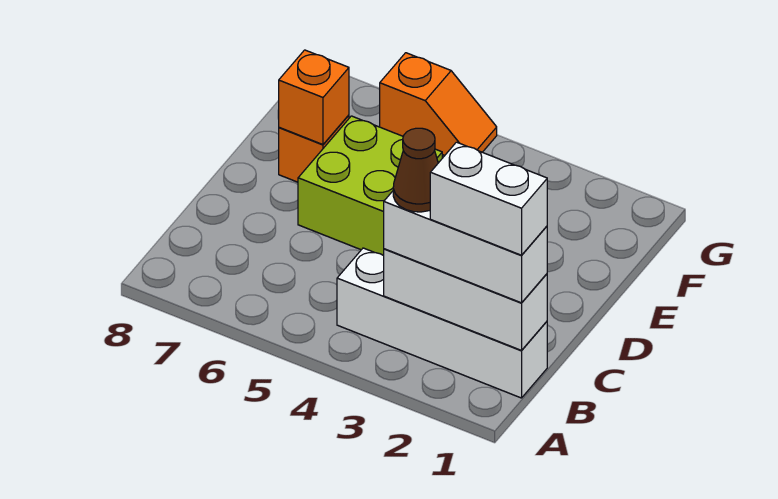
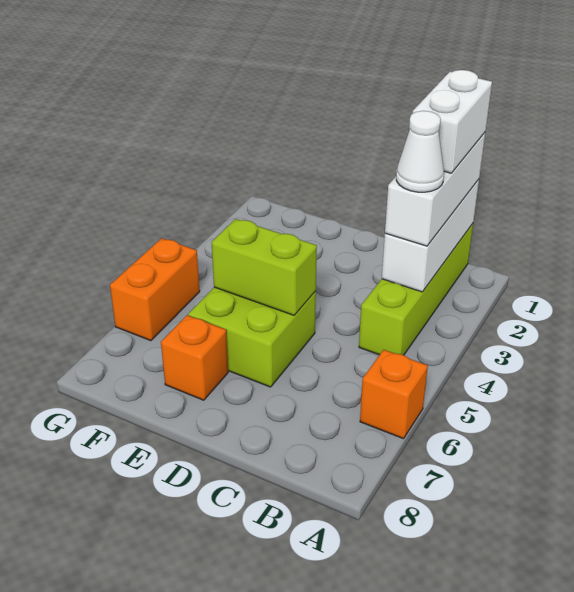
white brick B1:B4 level 1 -> lime brick B1:B4 level 1
brown cone B3 level 4 -> white cone B3 level 4
none -> lime brick D5:E5 level 2
orange brick E7 level 2 -> orange brick A6 level 1
orange slope G5:G6 level 1 top 6 -> orange brick G5:G6 level 1

